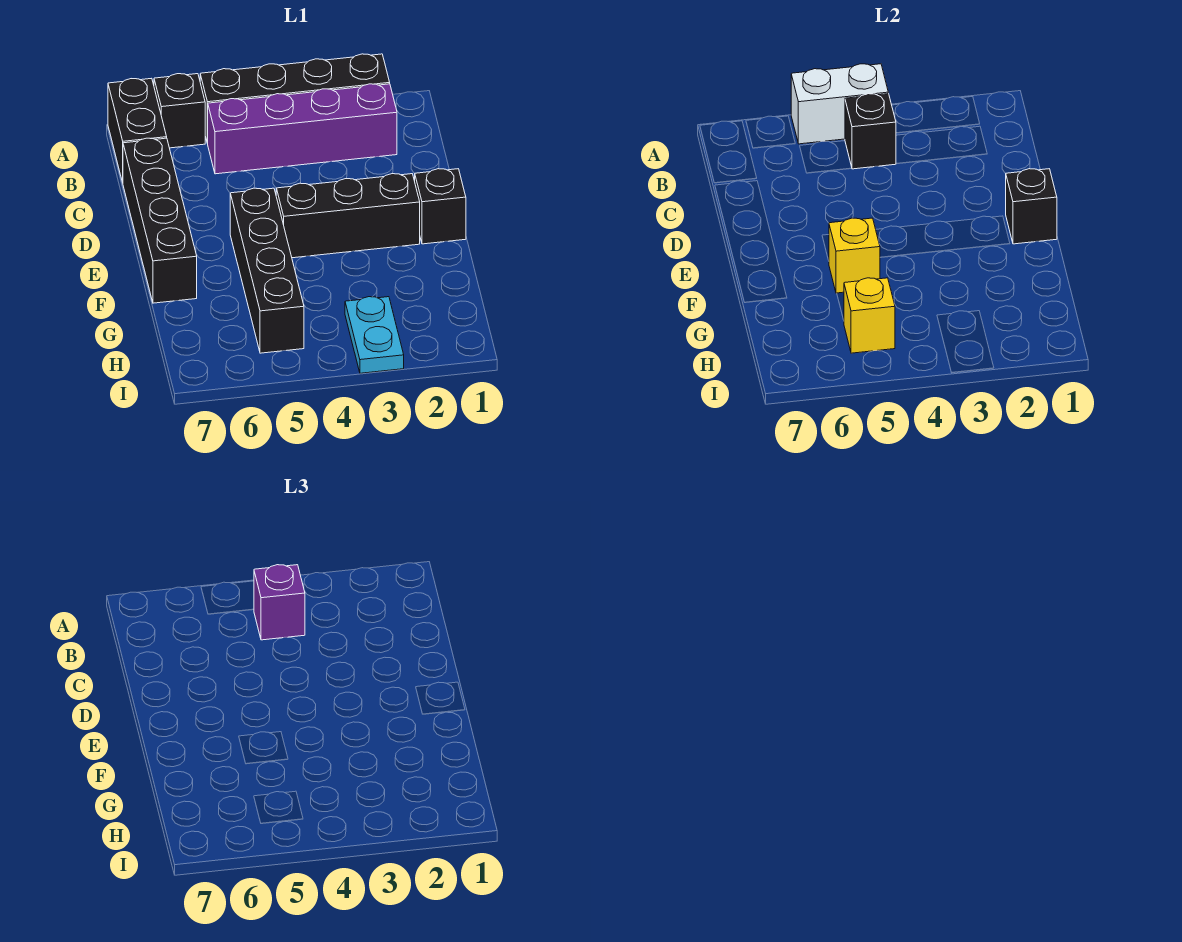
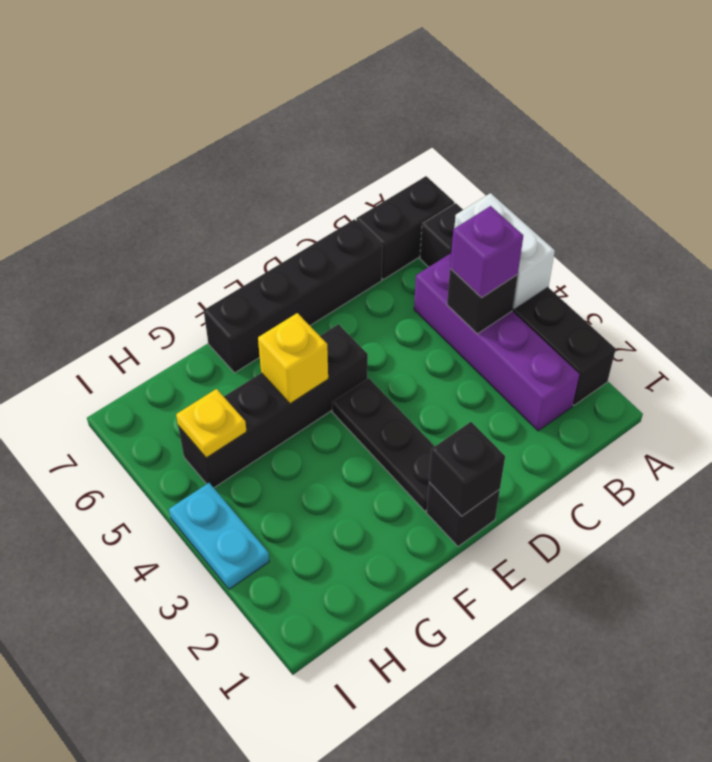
black brick E2:E4 level 1 -> black plate E2:E4 level 1
cyan plate H3:I3 level 1 -> cyan plate I3:I4 level 1
yellow brick H5 level 2 -> yellow plate H5 level 2

